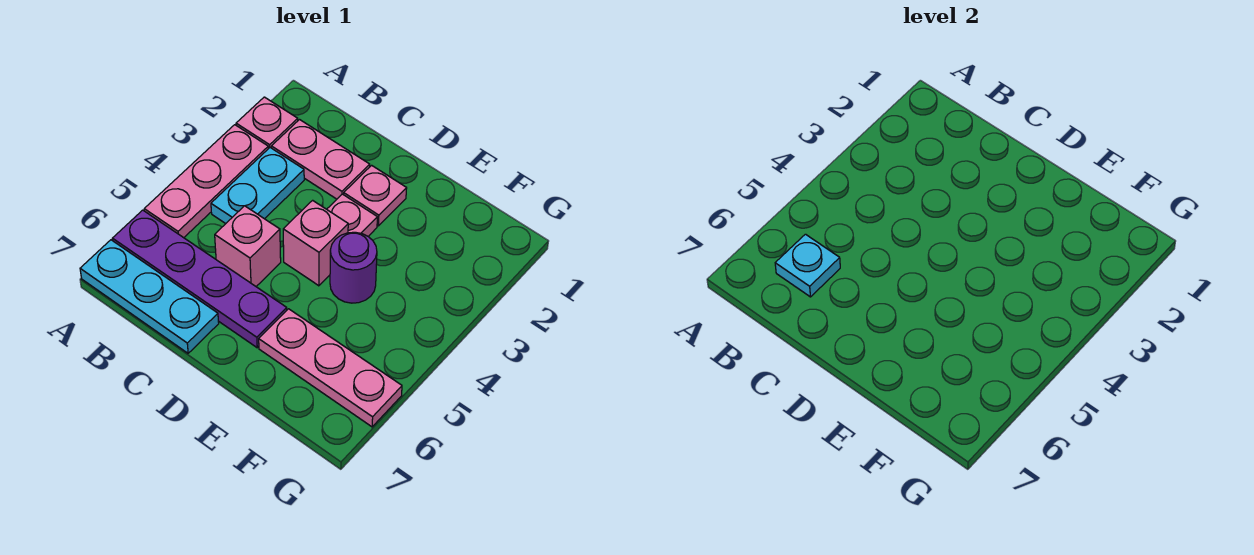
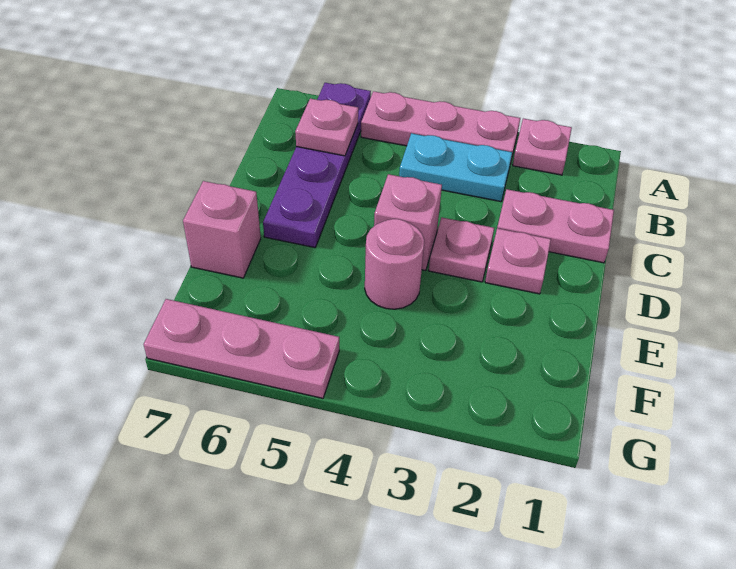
cyan plate A7:C7 level 1 -> none
pink plate B2:C2 level 1 -> pink plate C1:C2 level 1
cyan plate B6 level 2 -> pink plate B6 level 2
pink brick C5 level 1 -> pink brick E7 level 1
purple round brick E4 level 1 -> pink round brick E4 level 1
pink plate E6:G6 level 1 -> pink plate G5:G7 level 1

